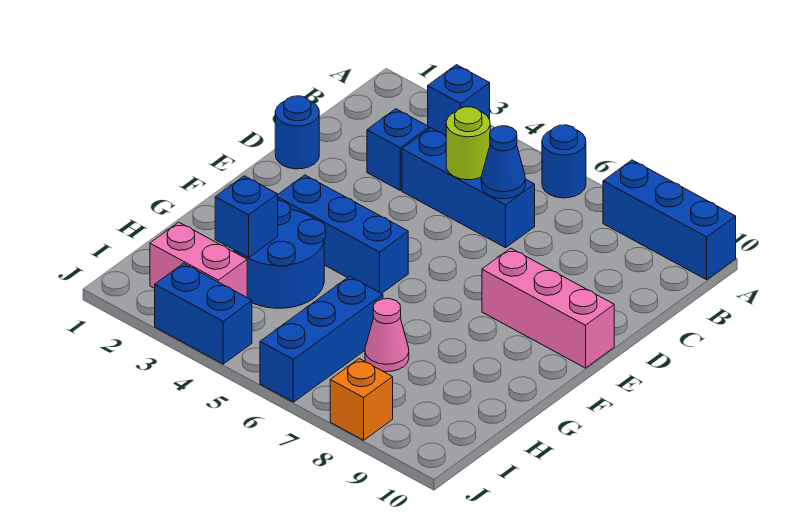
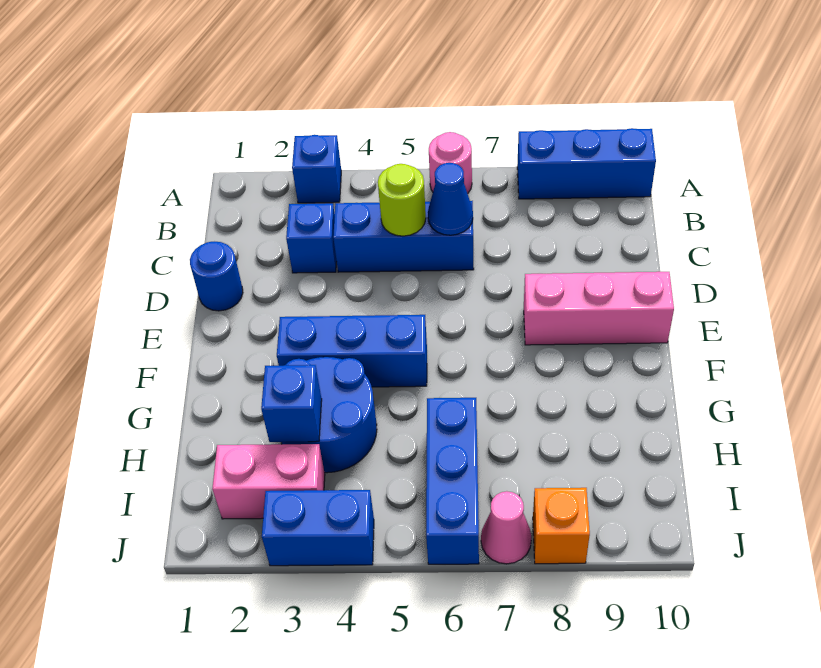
blue round brick A6 level 1 -> pink round brick A6 level 1
pink cone H7 level 1 -> pink cone J7 level 1

